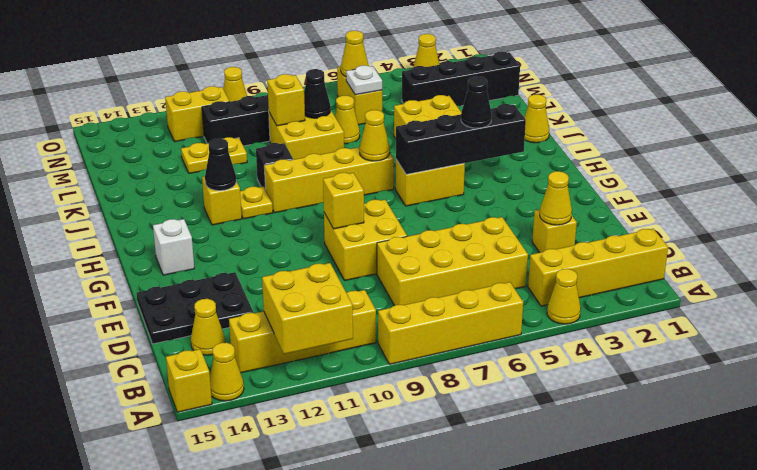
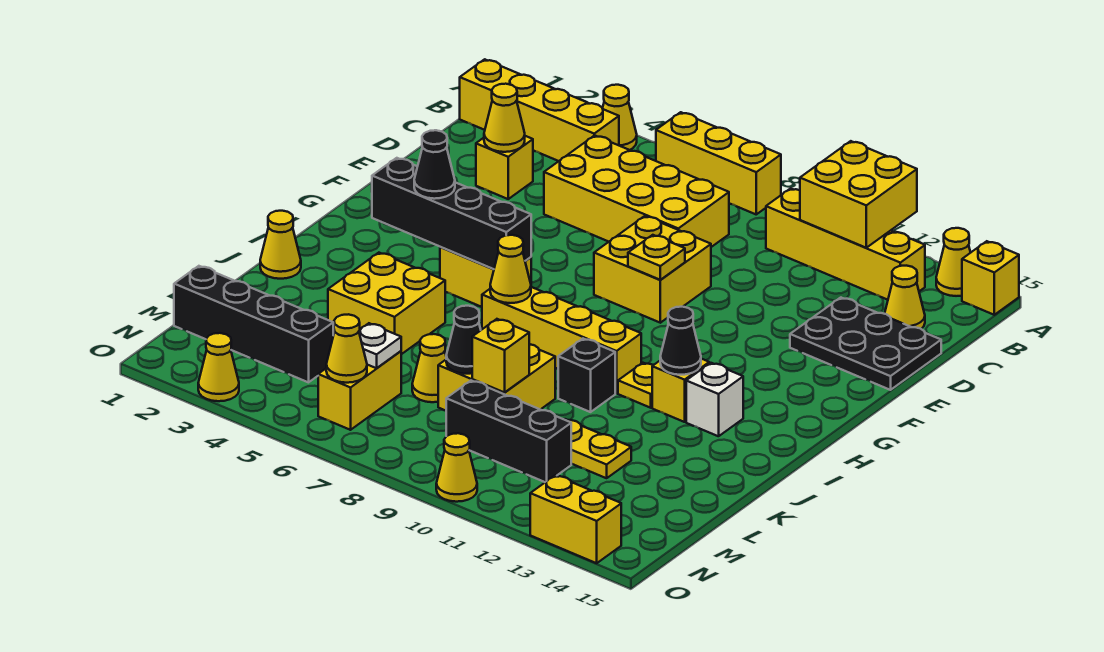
yellow brick A6:A9 level 1 -> yellow brick A6:A8 level 1
yellow brick F9 level 2 -> yellow plate F9 level 2
white brick G14 level 1 -> white brick I13 level 1
yellow brick N11:N12 level 1 -> yellow brick O13:O14 level 1

